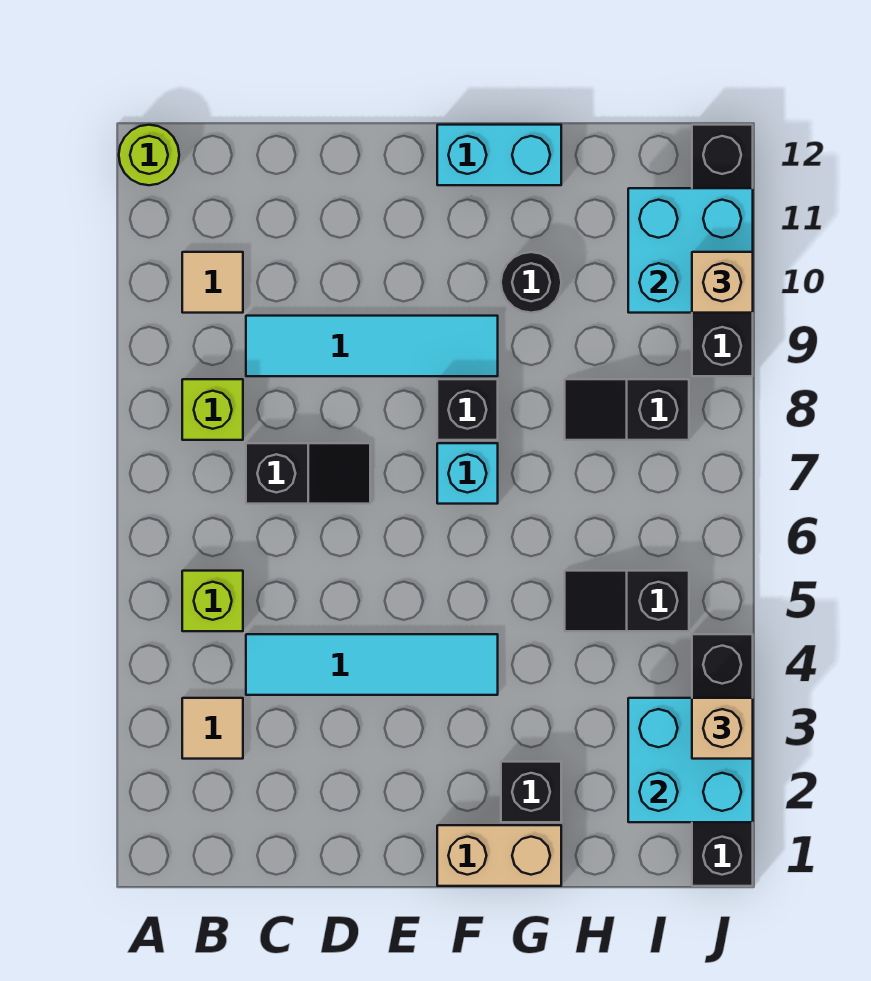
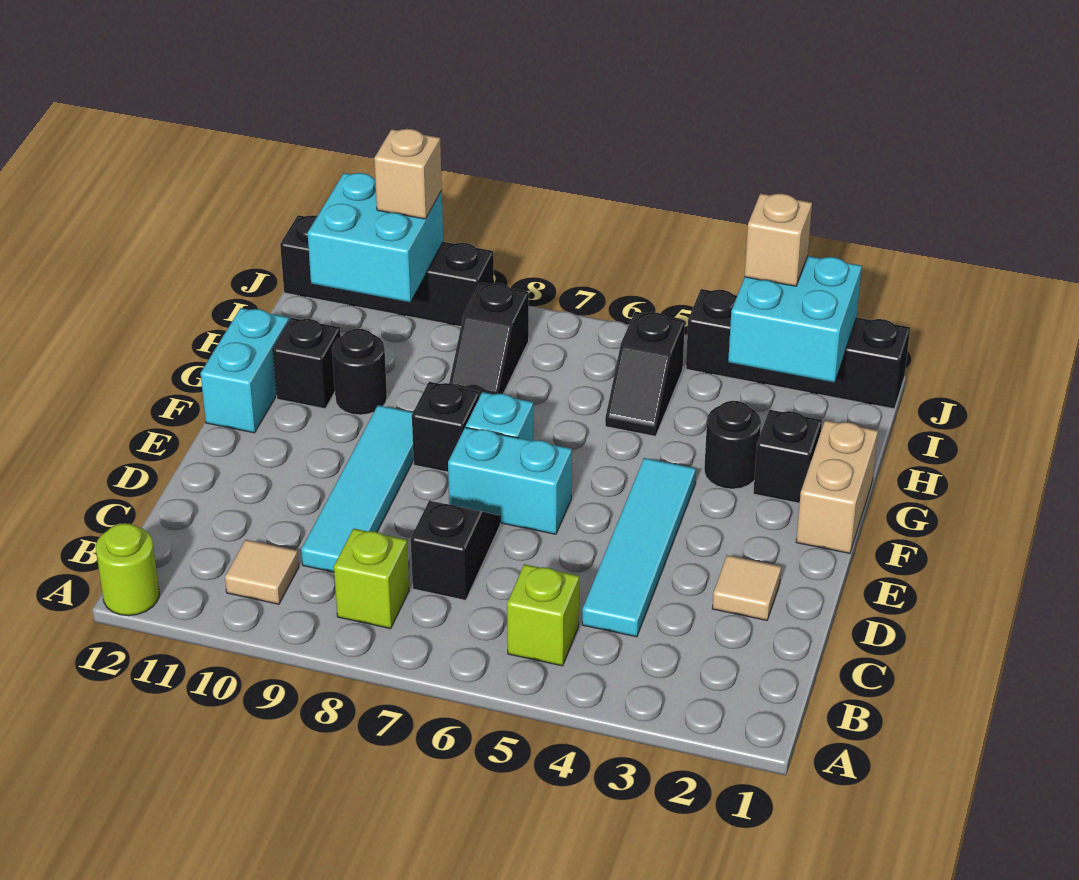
tan tile B3 level 1 -> tan tile D2 level 1
none -> cyan brick E6:E7 level 1
none -> black round brick G3 level 1
none -> black brick G11 level 1

